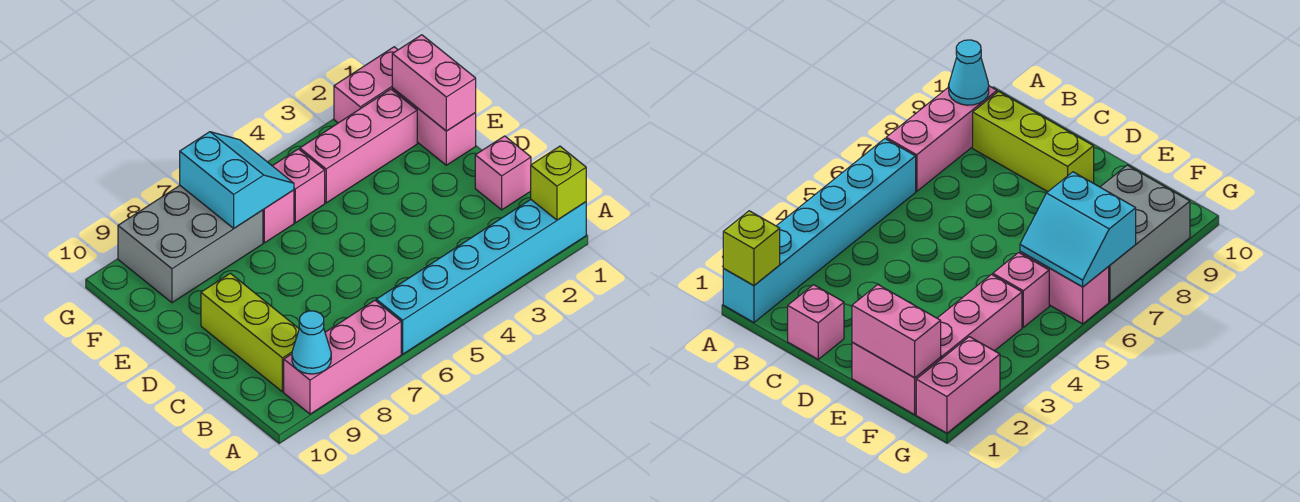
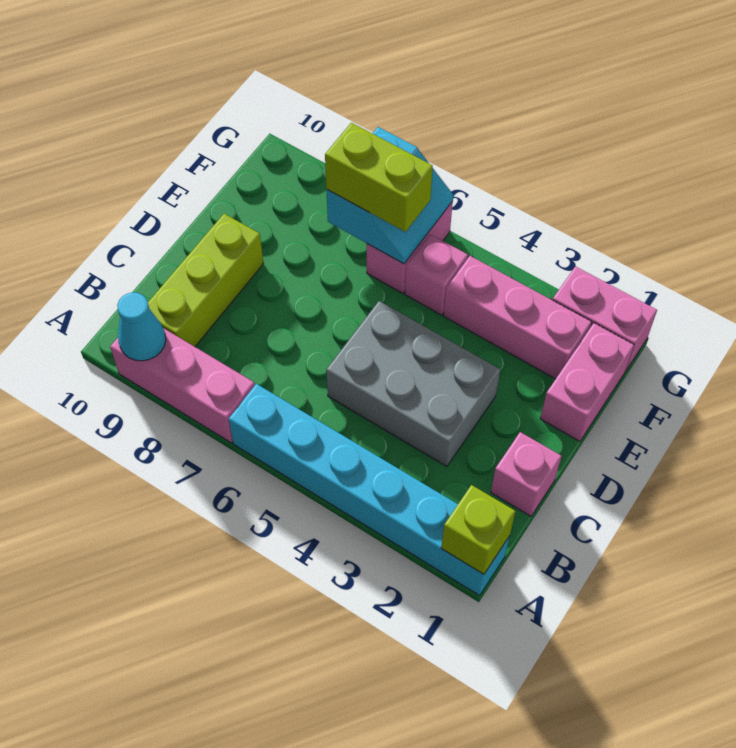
pink brick E1:F1 level 2 -> none
none -> lime brick F6:F7 level 3
grey brick F7:G9 level 1 -> grey brick C3:D5 level 1

